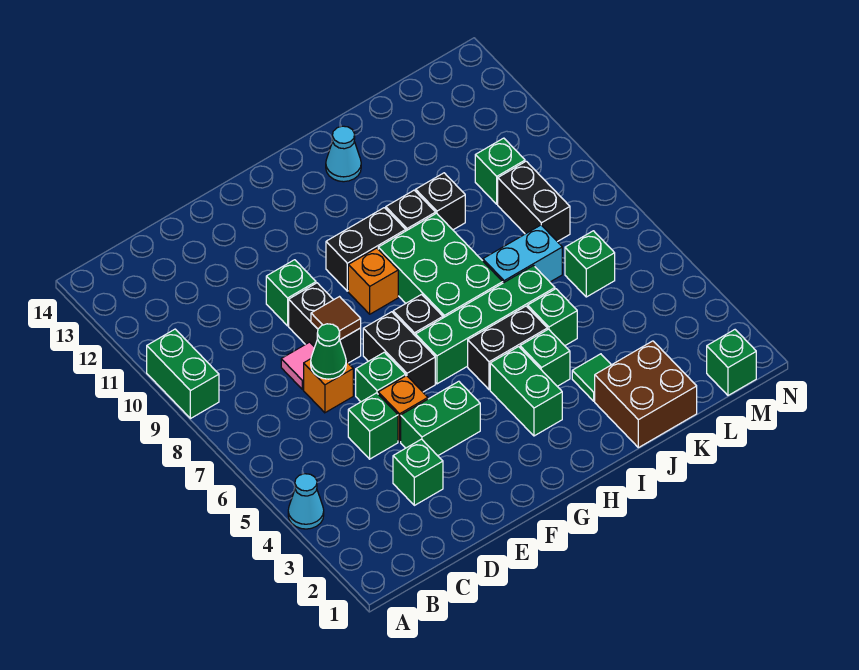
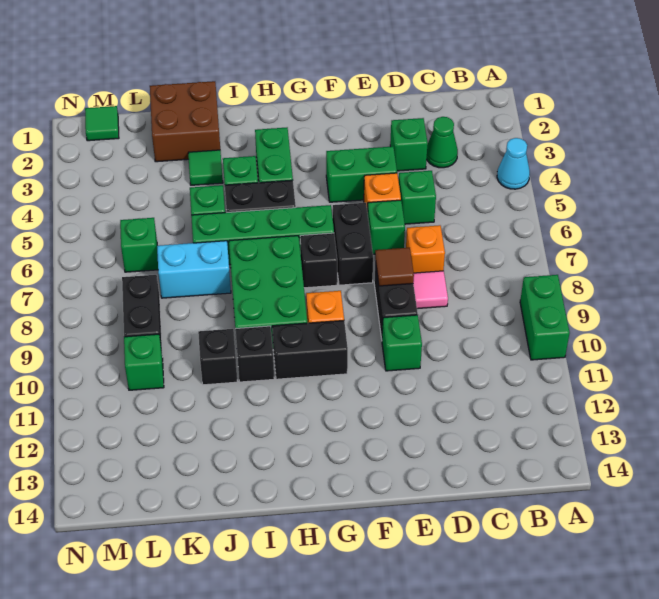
green cone D7 level 2 -> green cone C3 level 1
cyan cone I13 level 1 -> none
green brick M1 level 1 -> green tile M1 level 1

